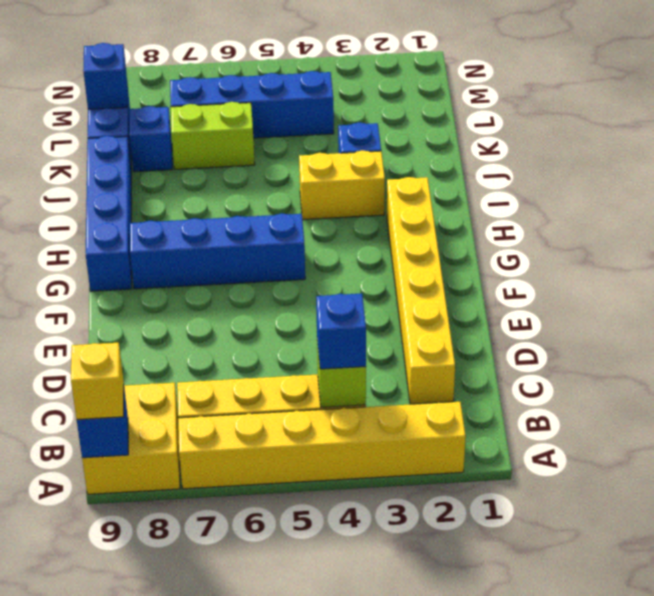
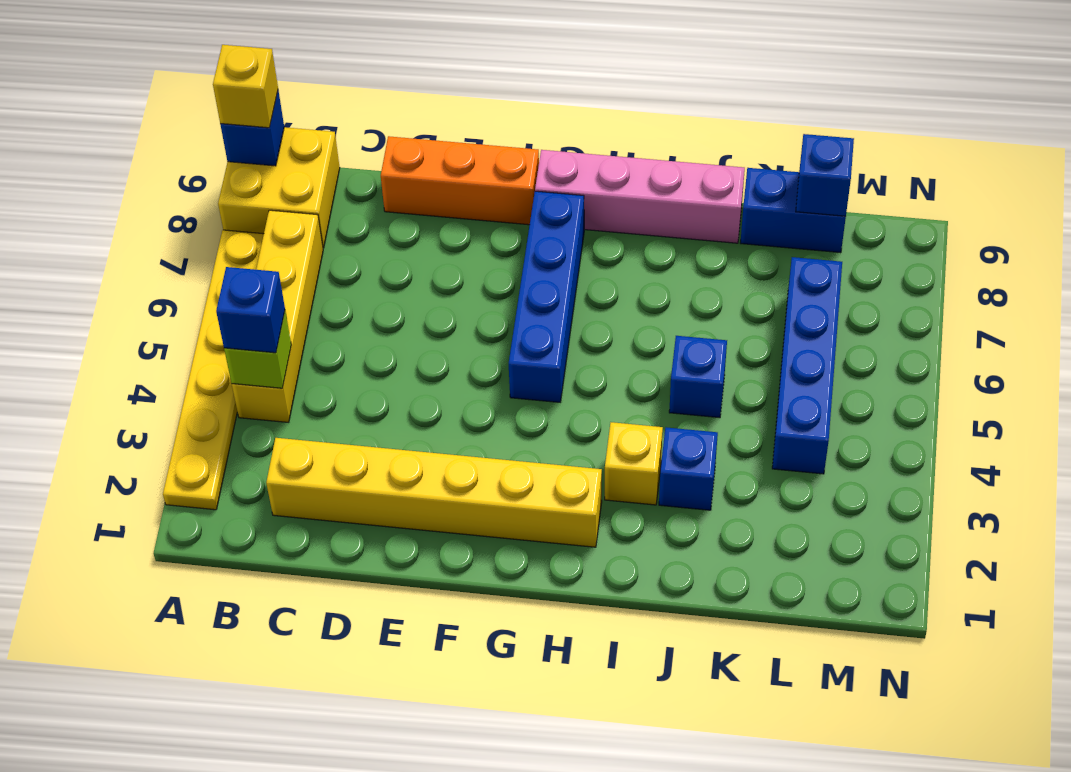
yellow brick A2:A7 level 1 -> yellow plate A2:A7 level 1
none -> orange brick D9:F9 level 1
blue brick G9:J9 level 1 -> pink brick G9:J9 level 1
yellow brick I3:I4 level 1 -> yellow brick I3 level 1
lime brick K6:K7 level 1 -> none
blue brick K8 level 1 -> blue brick J5 level 1

